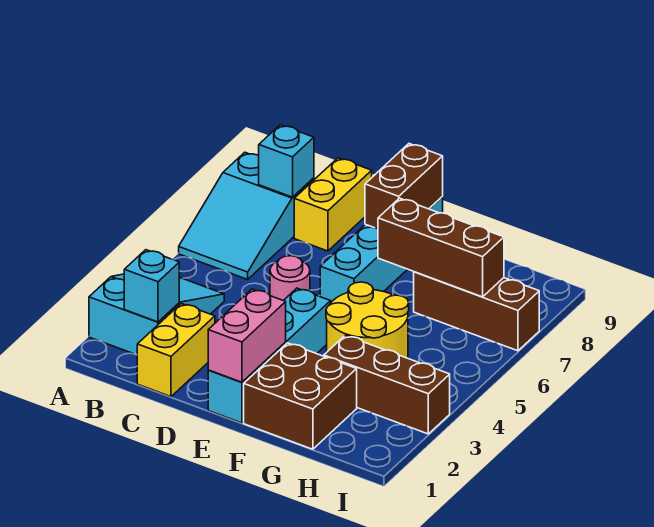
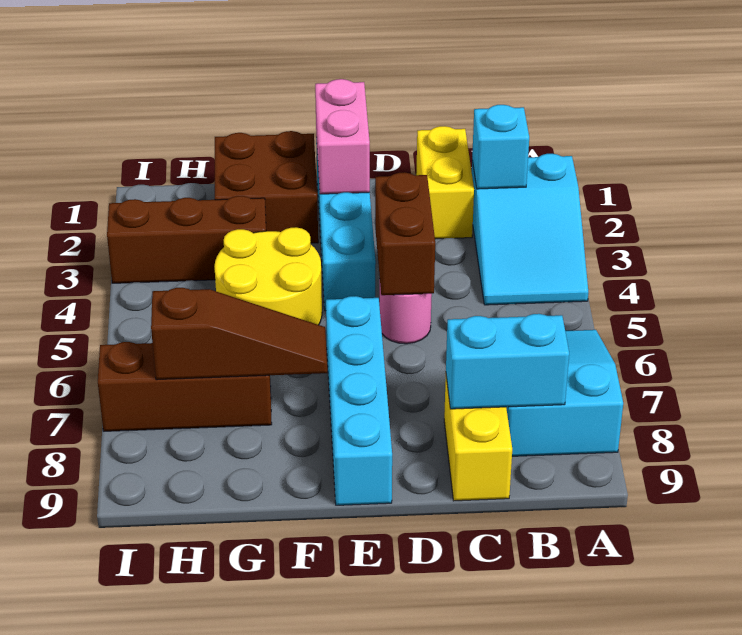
cyan brick B8 level 2 -> cyan brick B8:C8 level 2
brown brick E8:E9 level 2 -> brown brick D4:D5 level 2
brown brick F7:H7 level 2 -> brown slope F7:H7 level 2 top H

